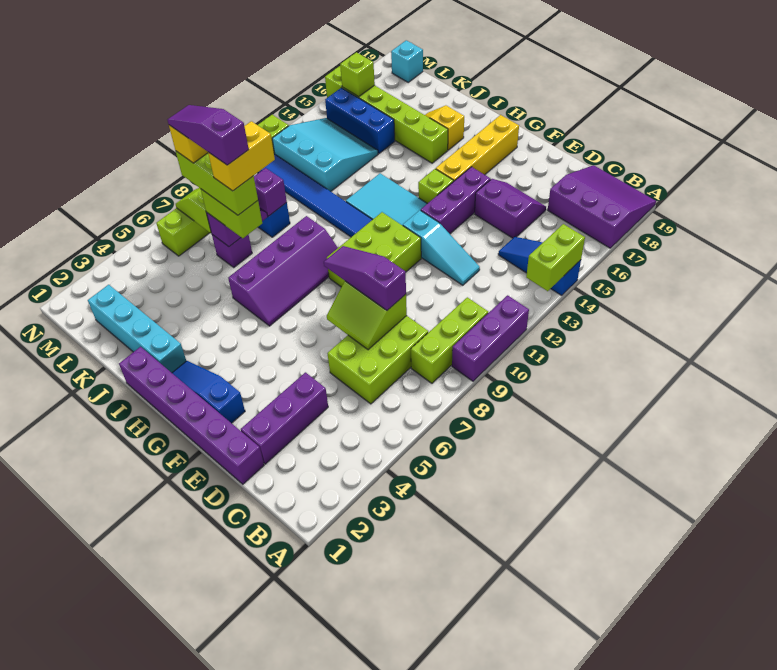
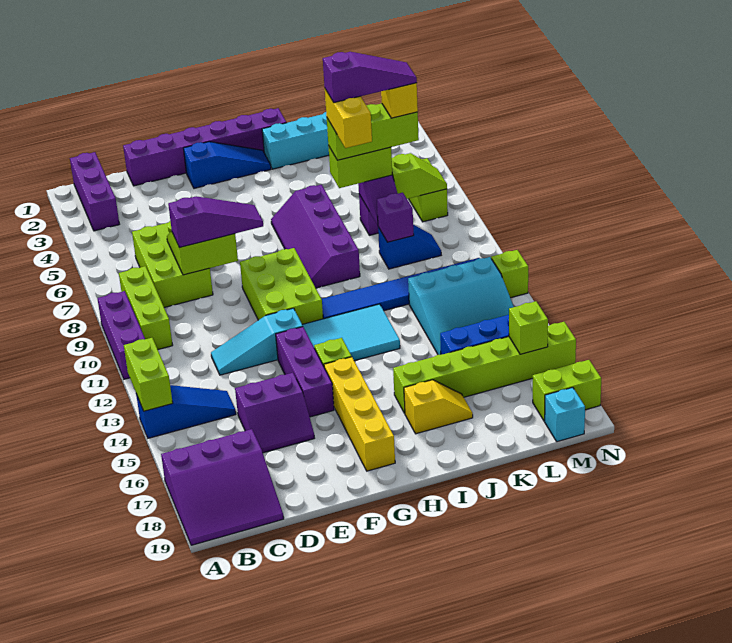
purple brick D2:D4 level 1 -> purple brick B1:B3 level 1
none -> lime brick M18:N18 level 1

